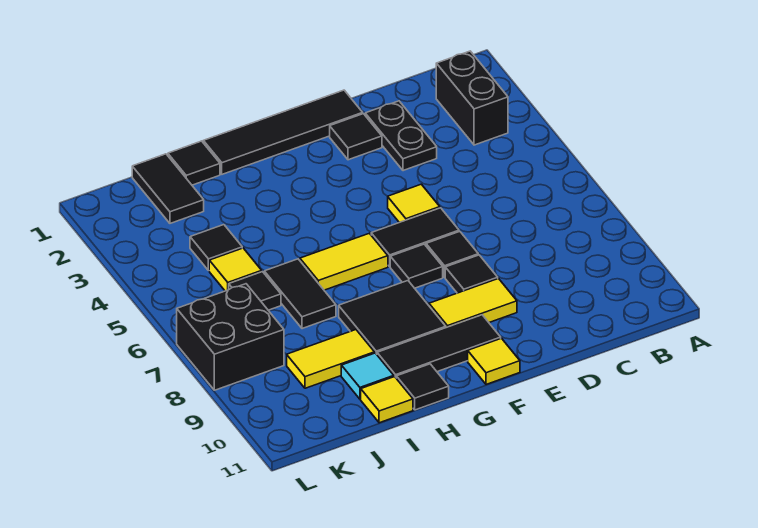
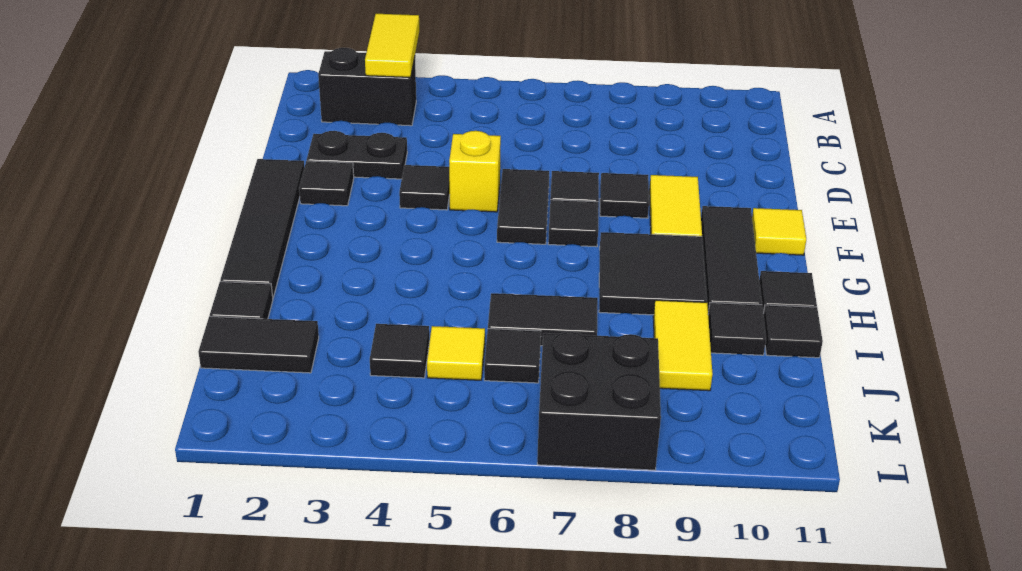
none -> black tile E4 level 1
yellow tile E5 level 1 -> yellow brick E5 level 1
yellow tile G6:H6 level 1 -> yellow tile A3:B3 level 2
cyan tile I10 level 1 -> black tile I10 level 1
yellow tile I11 level 1 -> black tile I11 level 1

